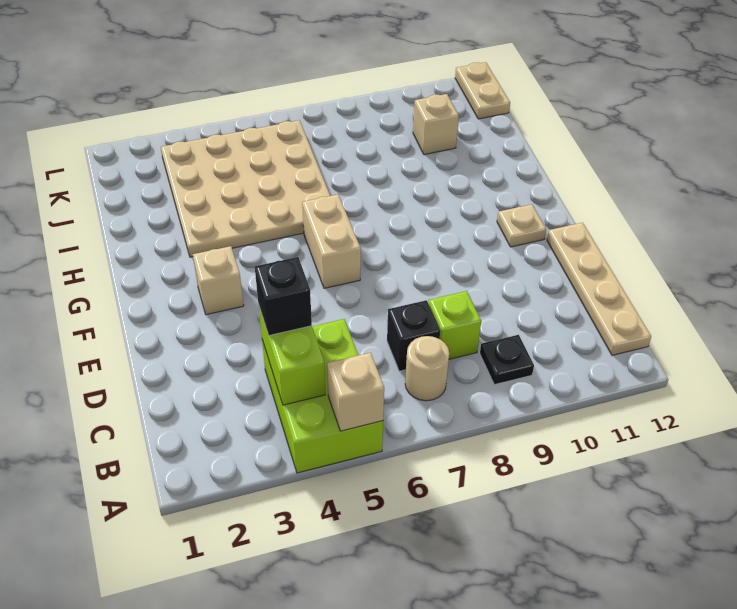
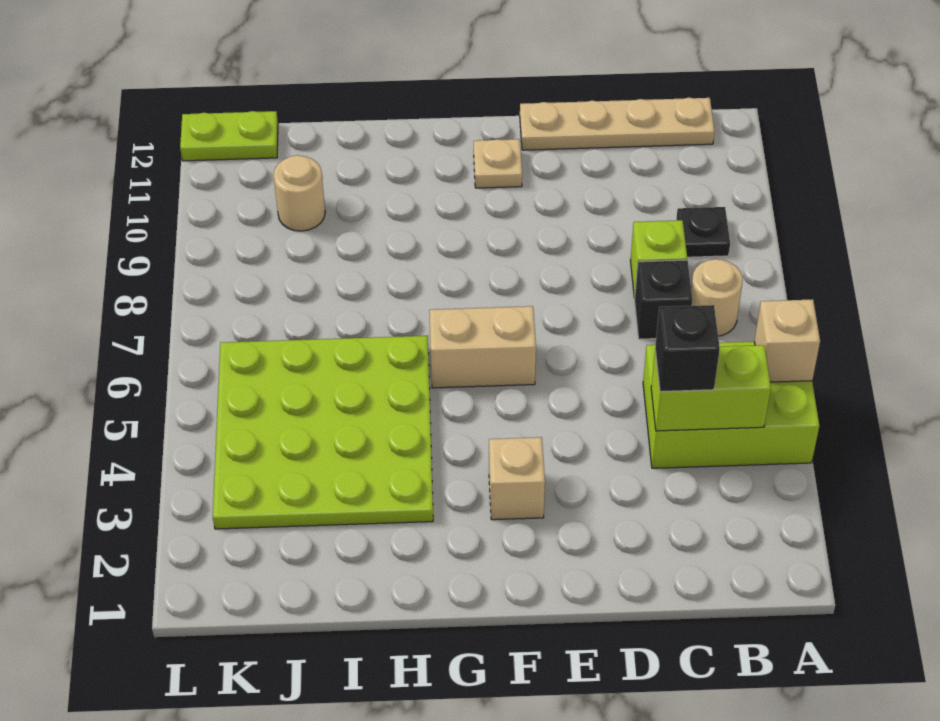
tan plate H3:K6 level 1 -> lime plate H3:K6 level 1
tan brick J10 level 1 -> tan round brick J10 level 1
tan plate K12:L12 level 1 -> lime plate K12:L12 level 1

